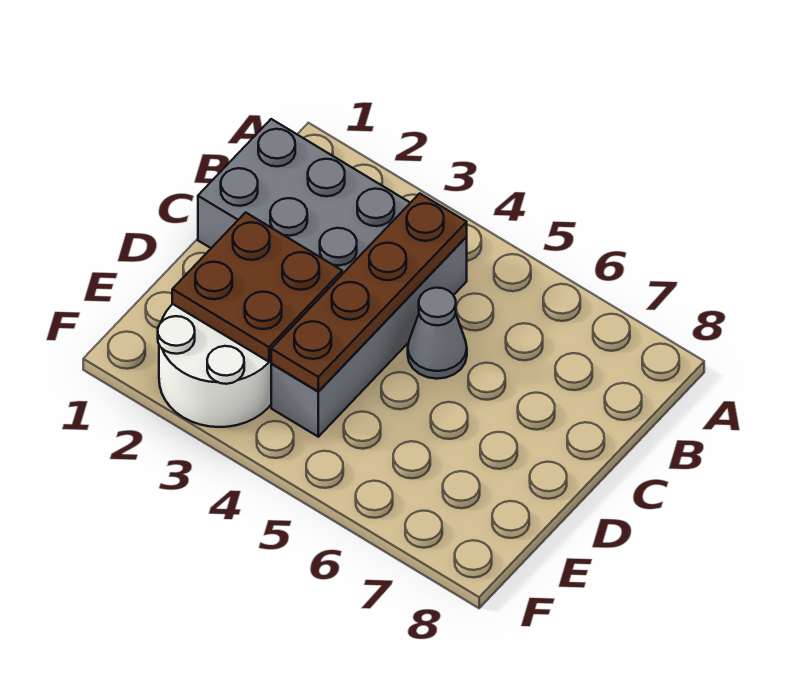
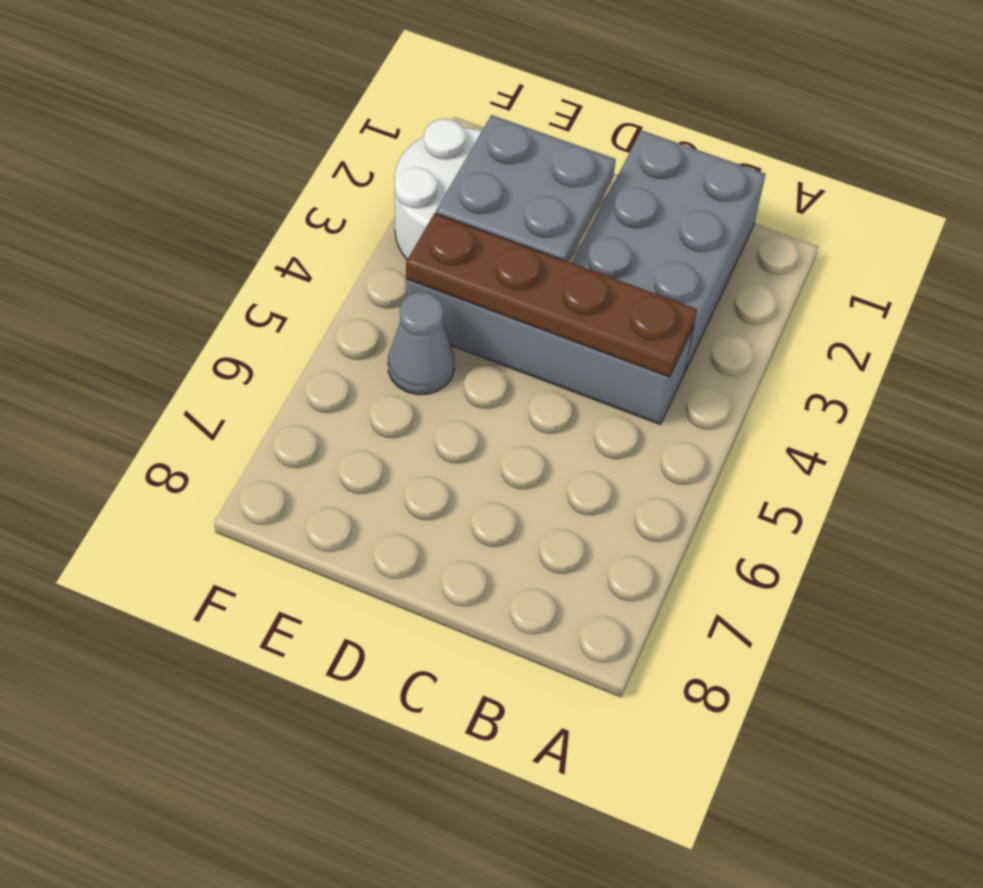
grey cone C5 level 1 -> grey cone E5 level 1
brown plate D2:E3 level 2 -> grey plate D2:E3 level 2

